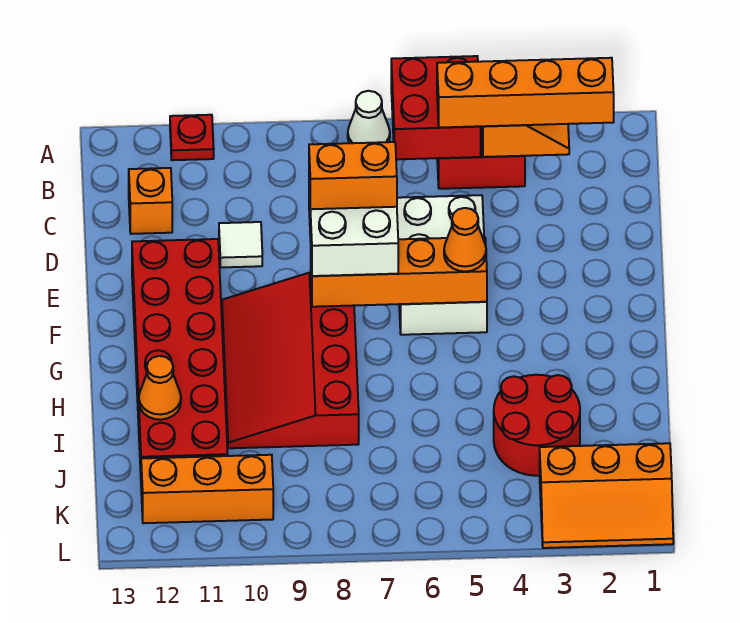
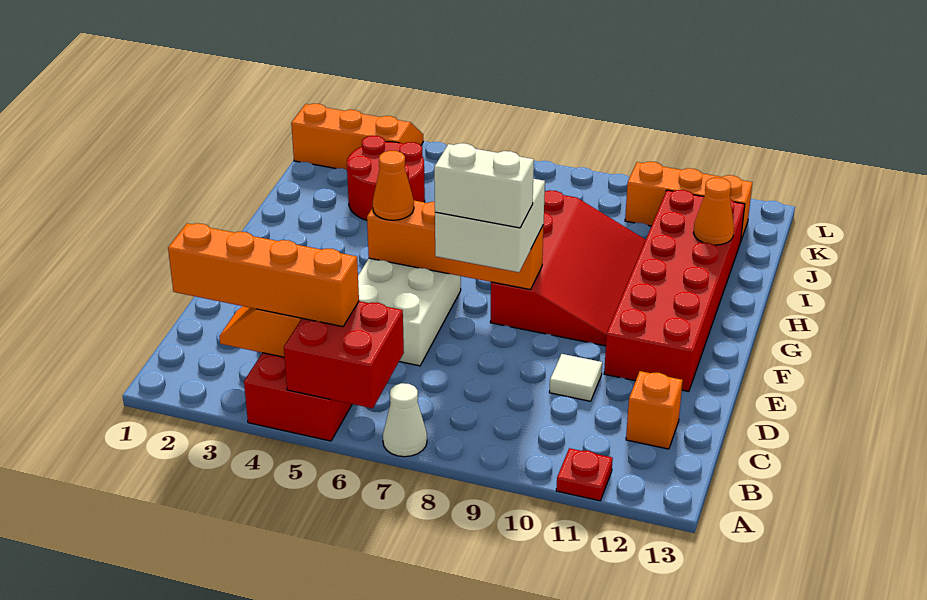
orange brick E7:E8 level 4 -> white brick E7:E8 level 4

